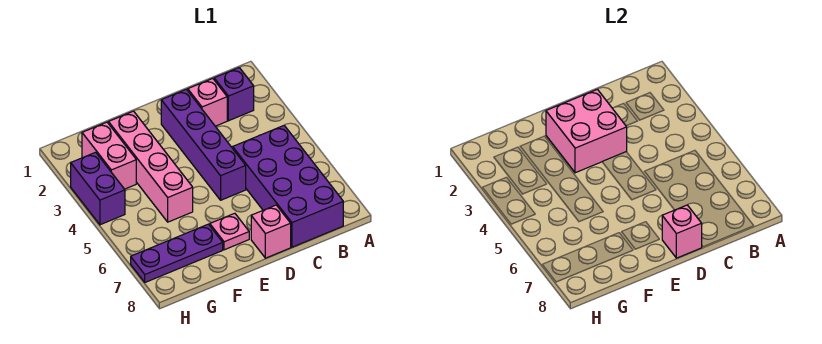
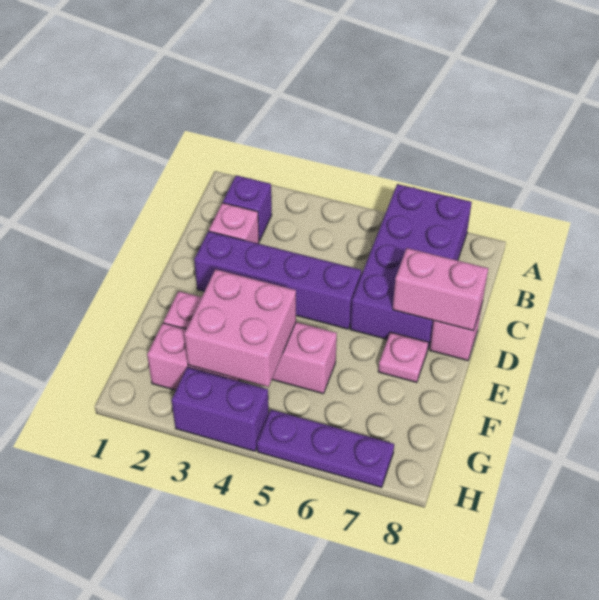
purple brick B5:C8 level 1 -> purple brick A6:D7 level 1
pink brick D2:E3 level 2 -> pink brick F3:G4 level 2
pink brick D8 level 2 -> pink brick D7:D8 level 2
purple plate F7:H7 level 1 -> purple plate H5:H7 level 1

